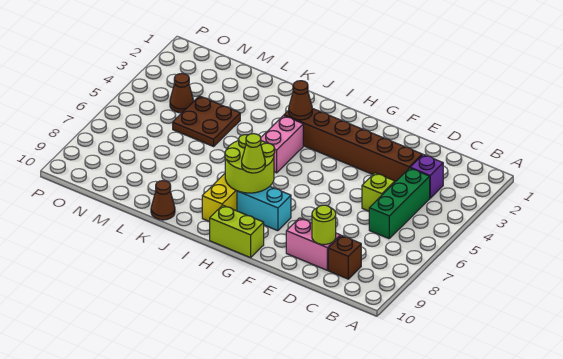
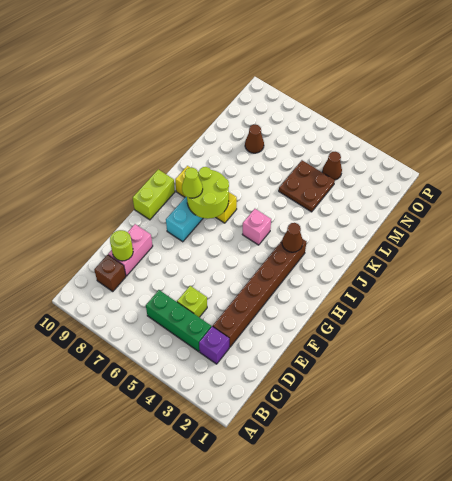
pink brick I4:I5 level 1 -> pink brick I5 level 1
brown cone K10 level 1 -> brown cone M8 level 1

